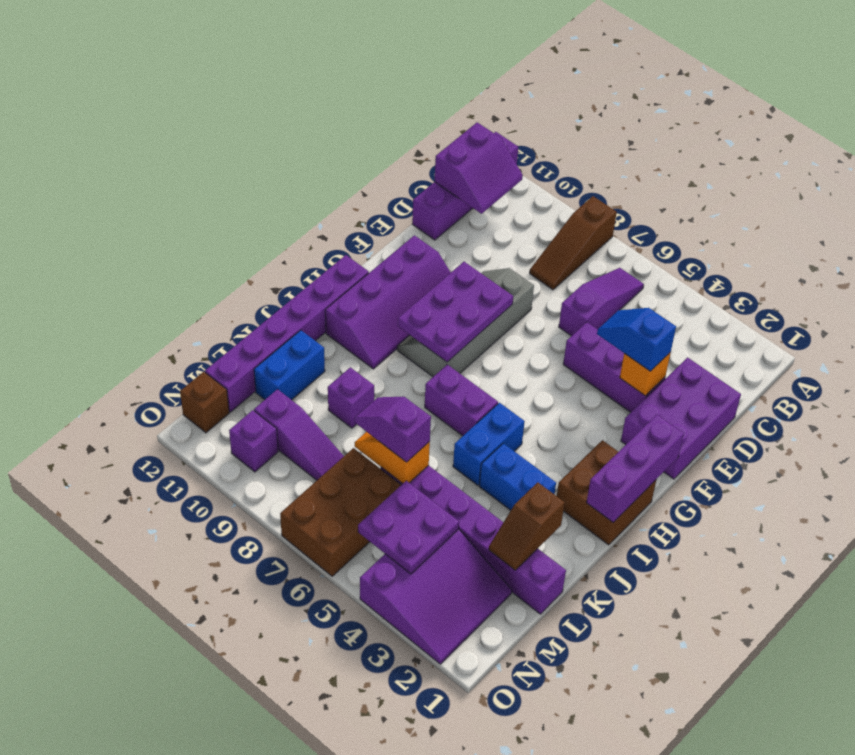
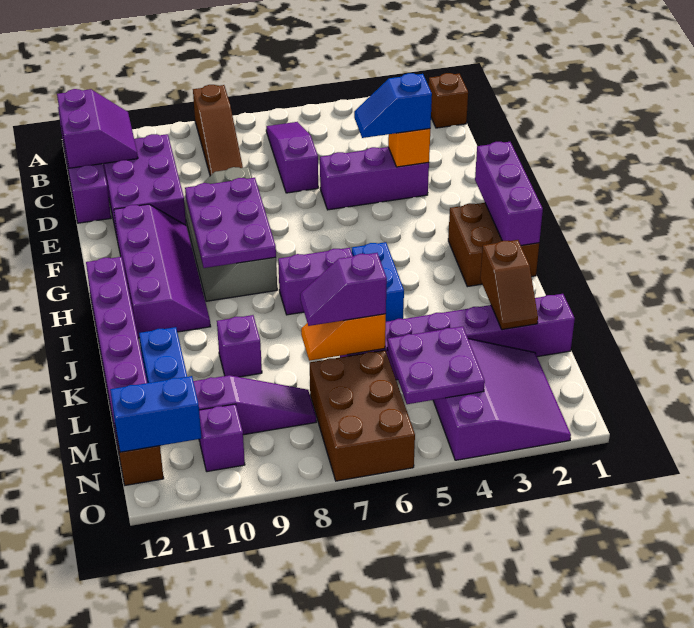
none -> brown brick B1 level 1
purple brick D1:F2 level 1 -> purple brick C10:E11 level 1
blue brick J3:J4 level 1 -> blue brick N11:N12 level 2

